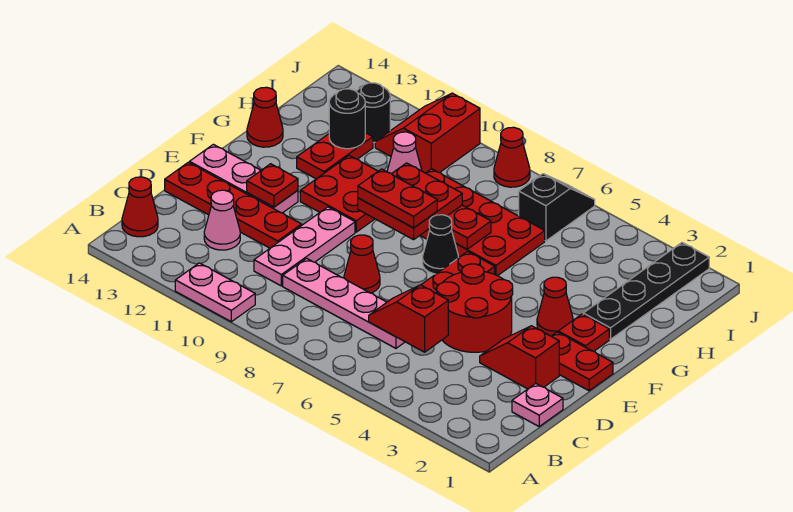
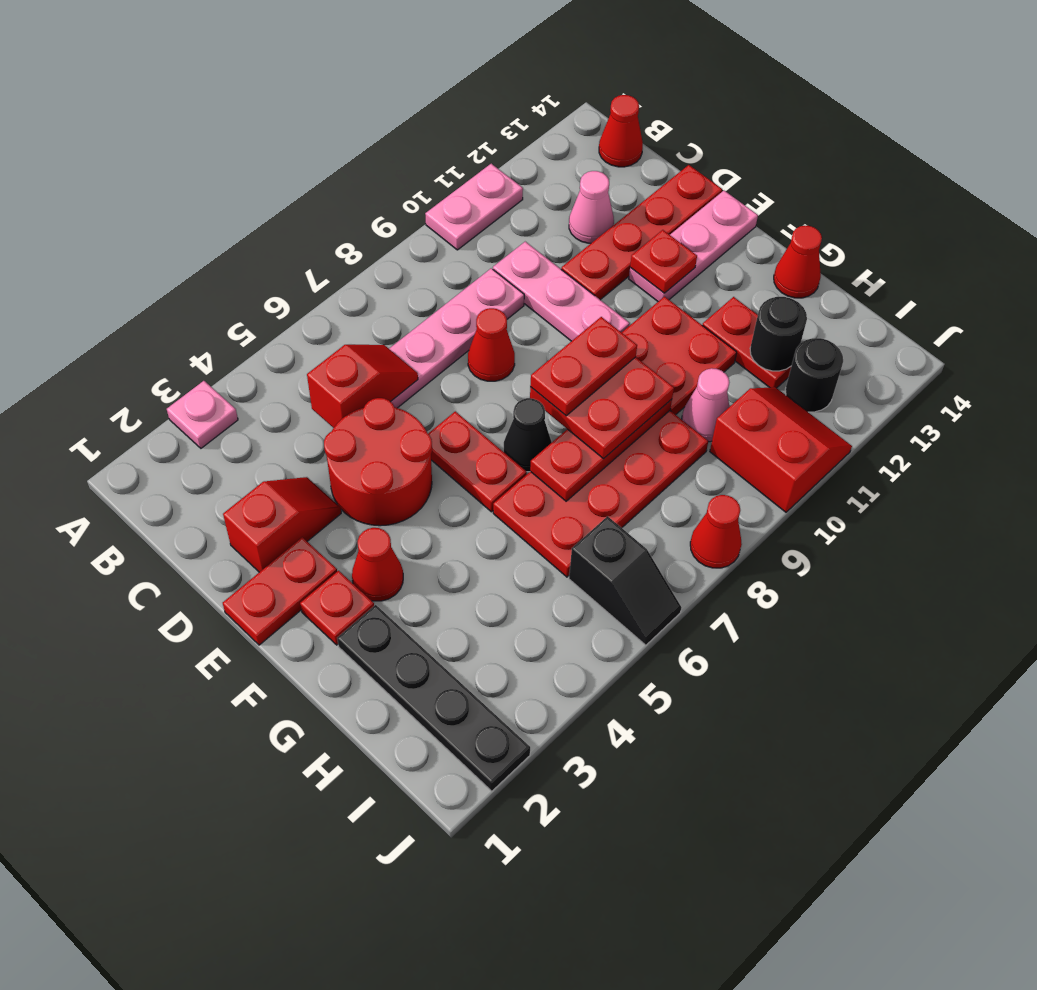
pink plate C1 level 1 -> pink plate A3 level 1

